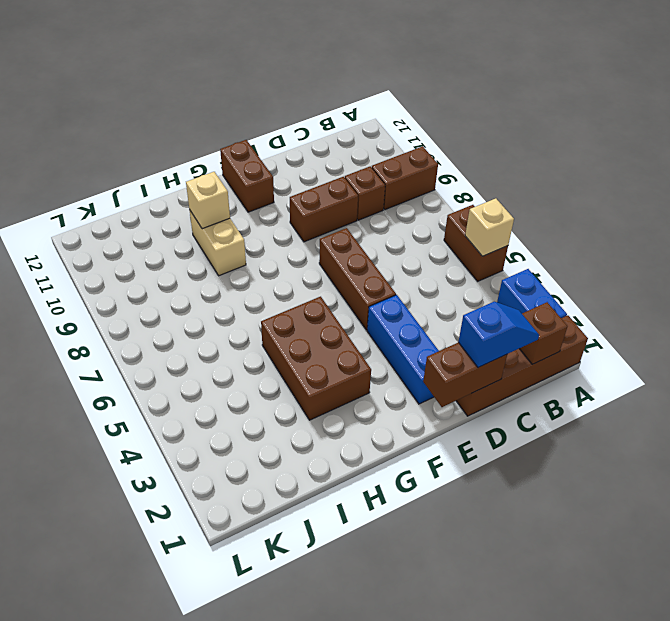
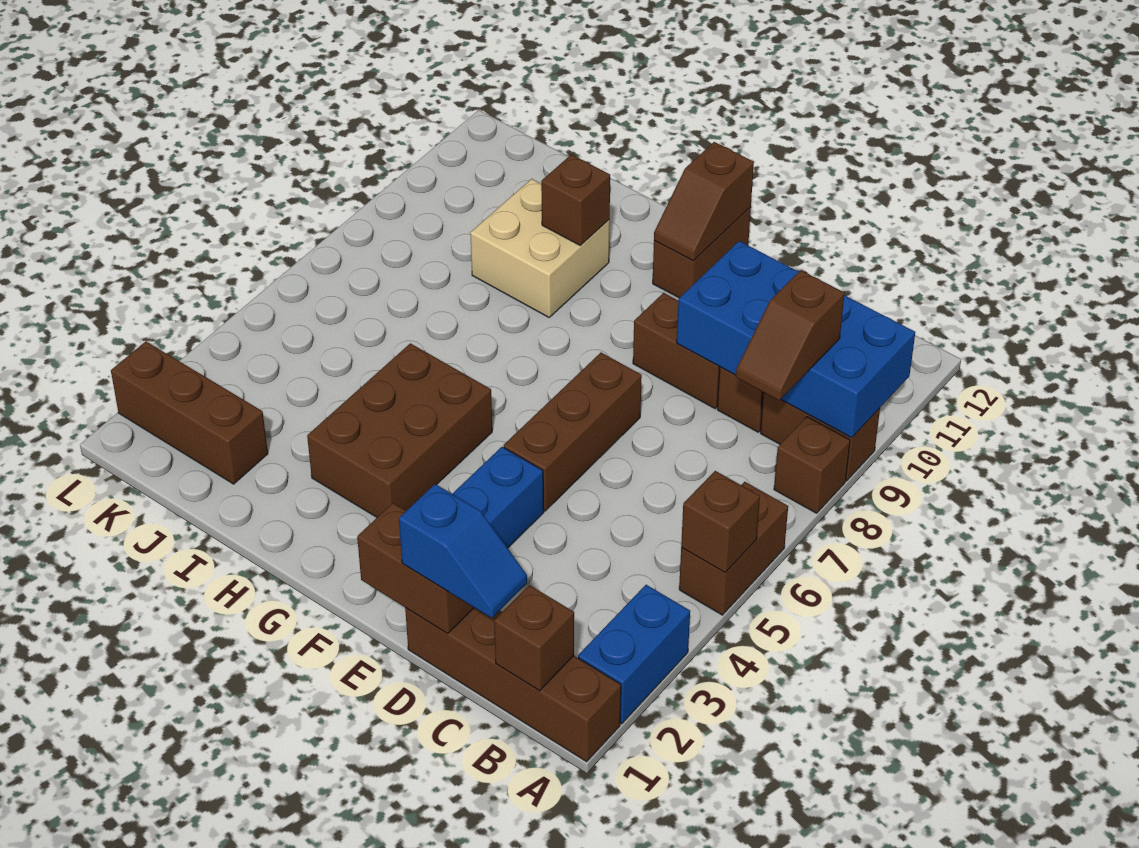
tan brick A5 level 2 -> brown brick A5 level 2
none -> brown brick A8 level 1
none -> blue brick A9:D10 level 2
none -> brown slope B8:B9 level 3 top 9
none -> brown slope F11:F12 level 2 top 12
tan brick H9:H10 level 1 -> tan brick H9:I10 level 1
tan brick H10 level 2 -> brown brick H10 level 2
none -> brown brick J2:L2 level 1

